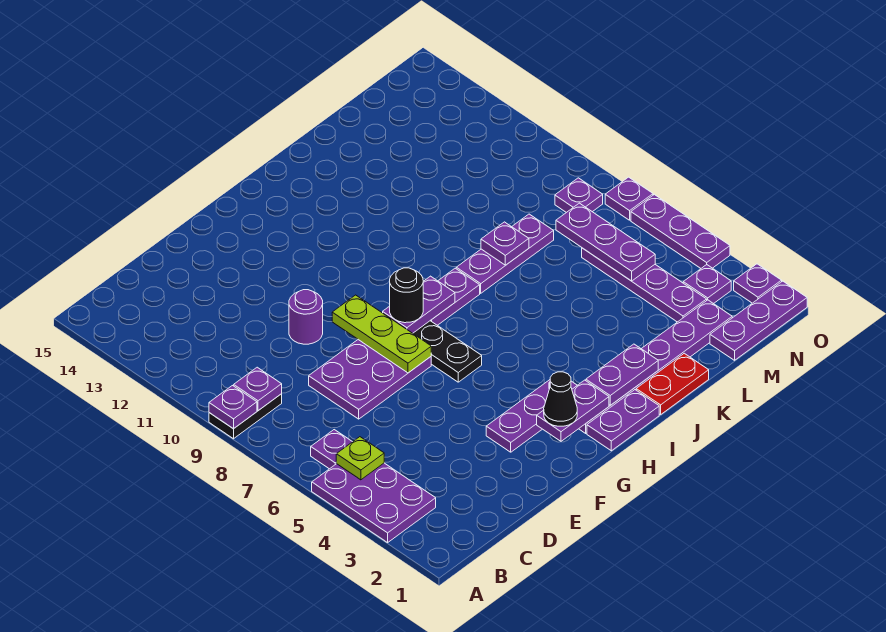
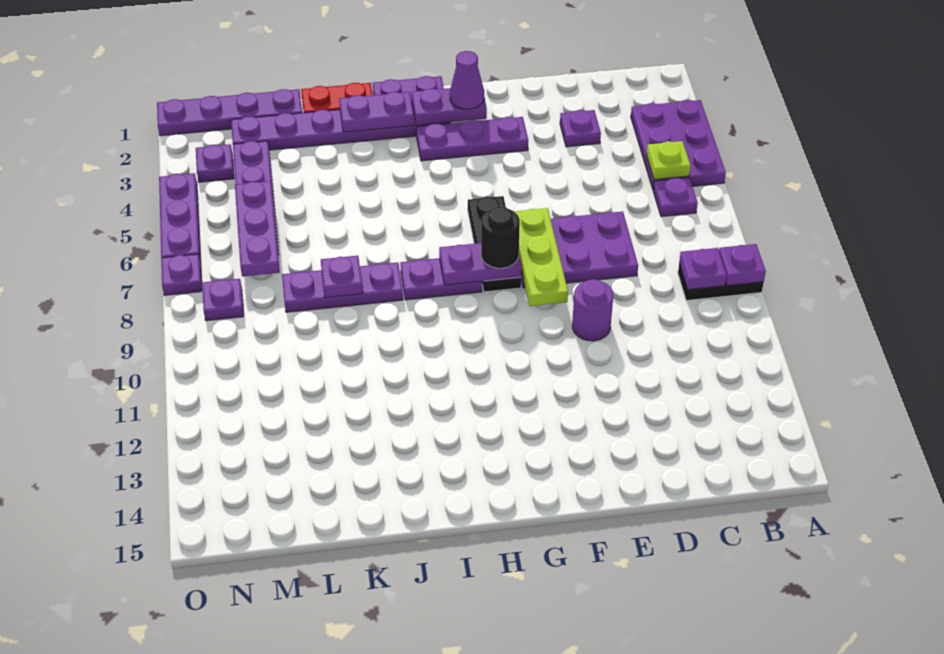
black cone G2 level 3 -> purple cone G2 level 3
purple plate M1:O1 level 1 -> purple plate L1:O1 level 1
purple plate O2 level 1 -> purple plate D3 level 1

